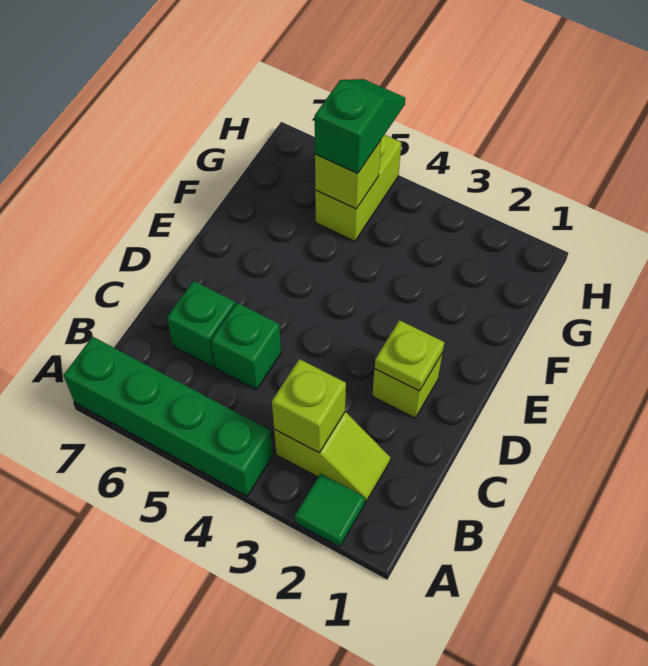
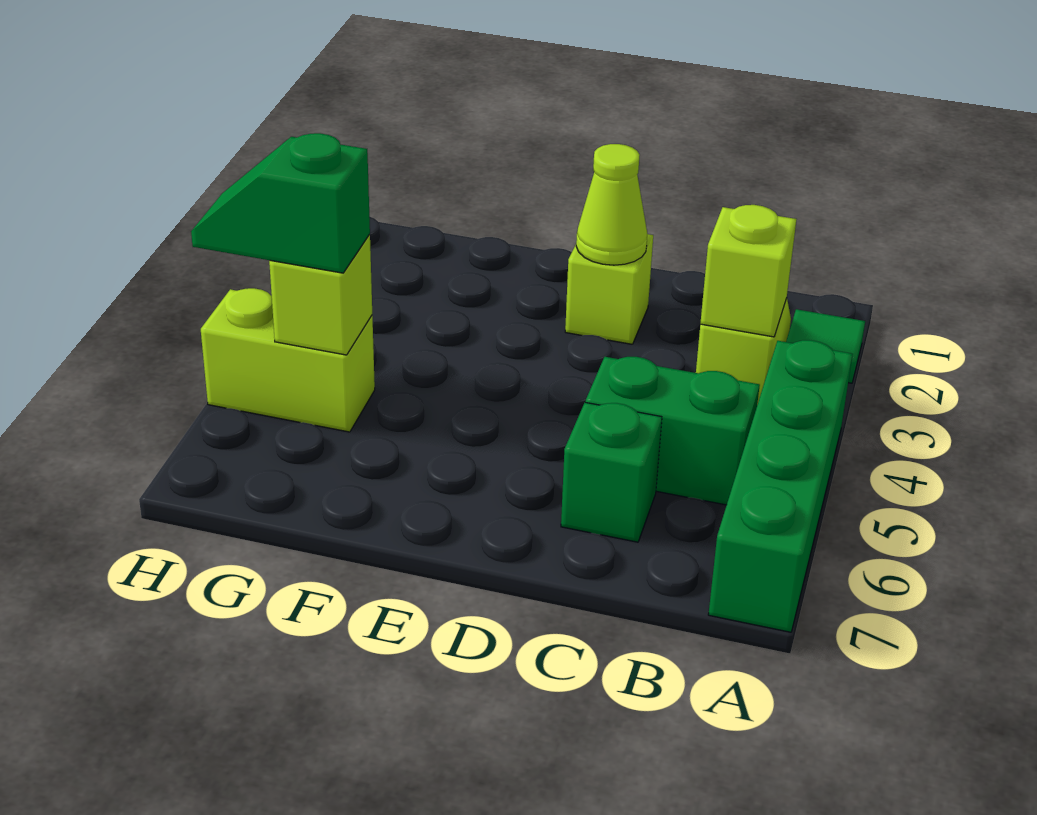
green brick C5 level 1 -> green brick B5:C5 level 1
lime plate D2 level 2 -> lime cone D2 level 2

